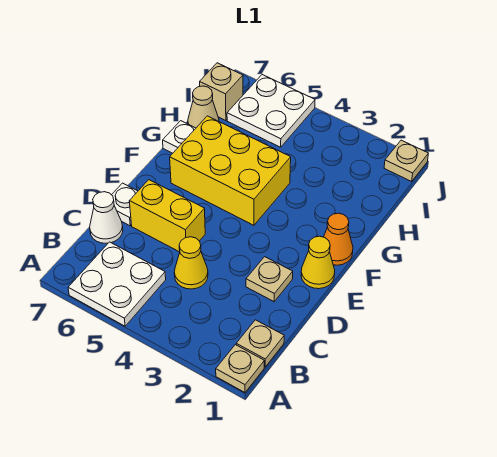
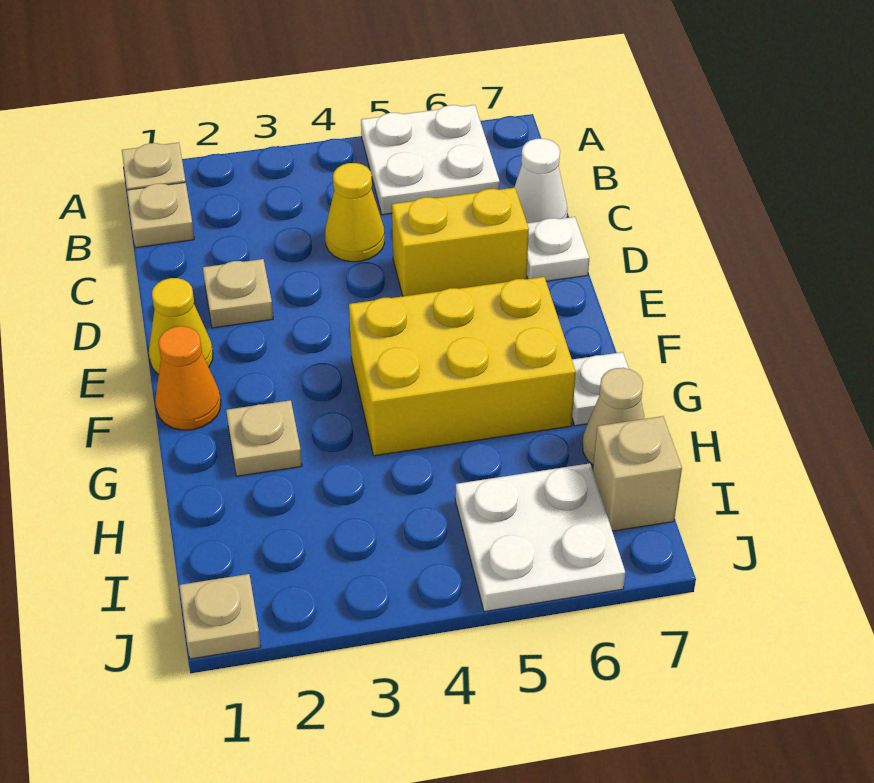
none -> tan plate G2 level 1

